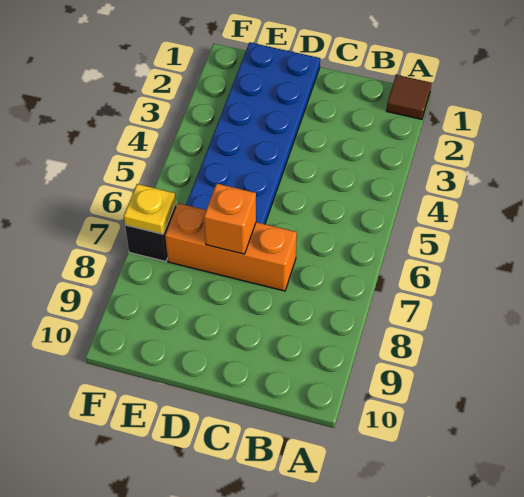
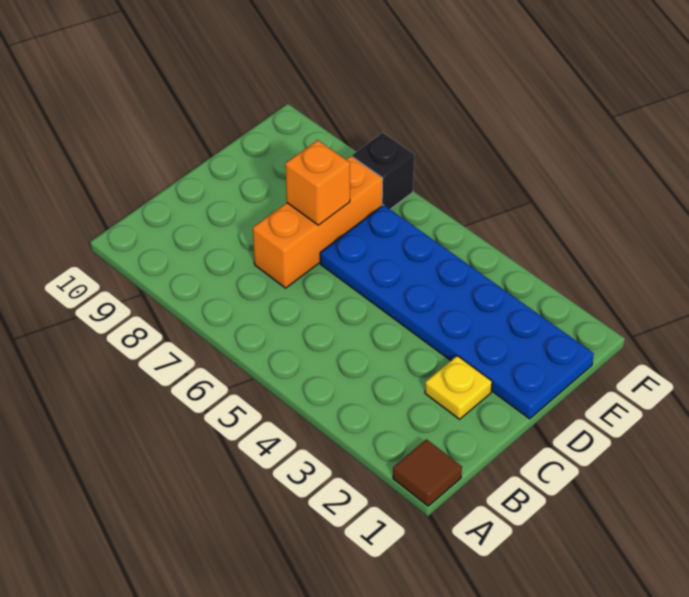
yellow plate F7 level 2 -> yellow plate C2 level 1

